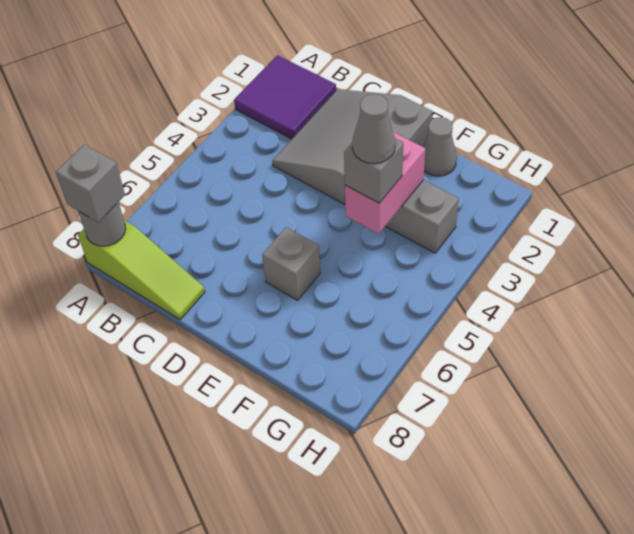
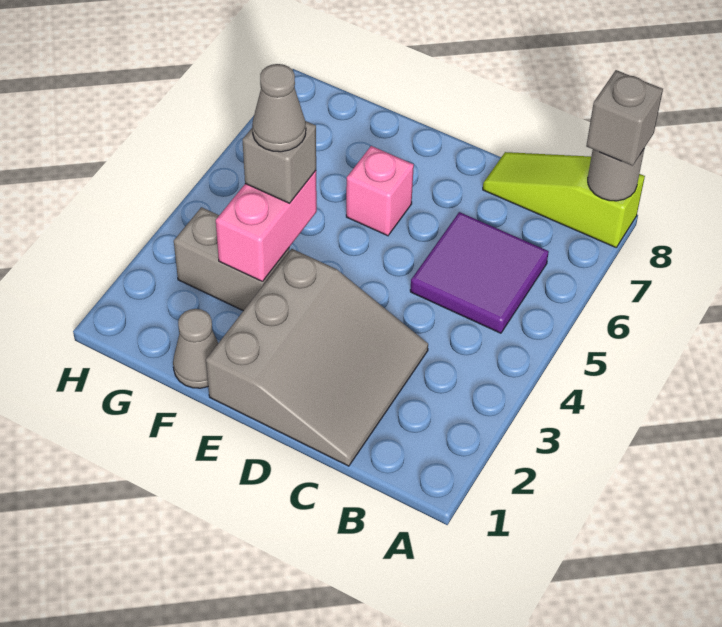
purple tile A1:B2 level 1 -> purple tile B5:C6 level 1
grey brick E6 level 1 -> pink brick E6 level 1

